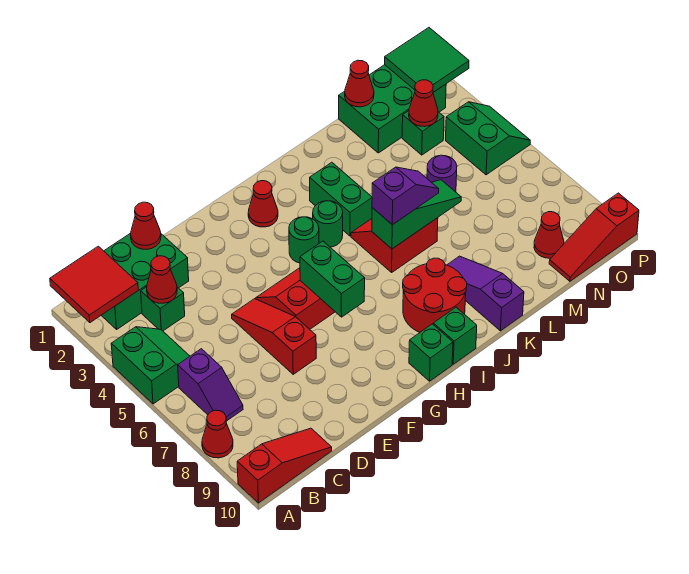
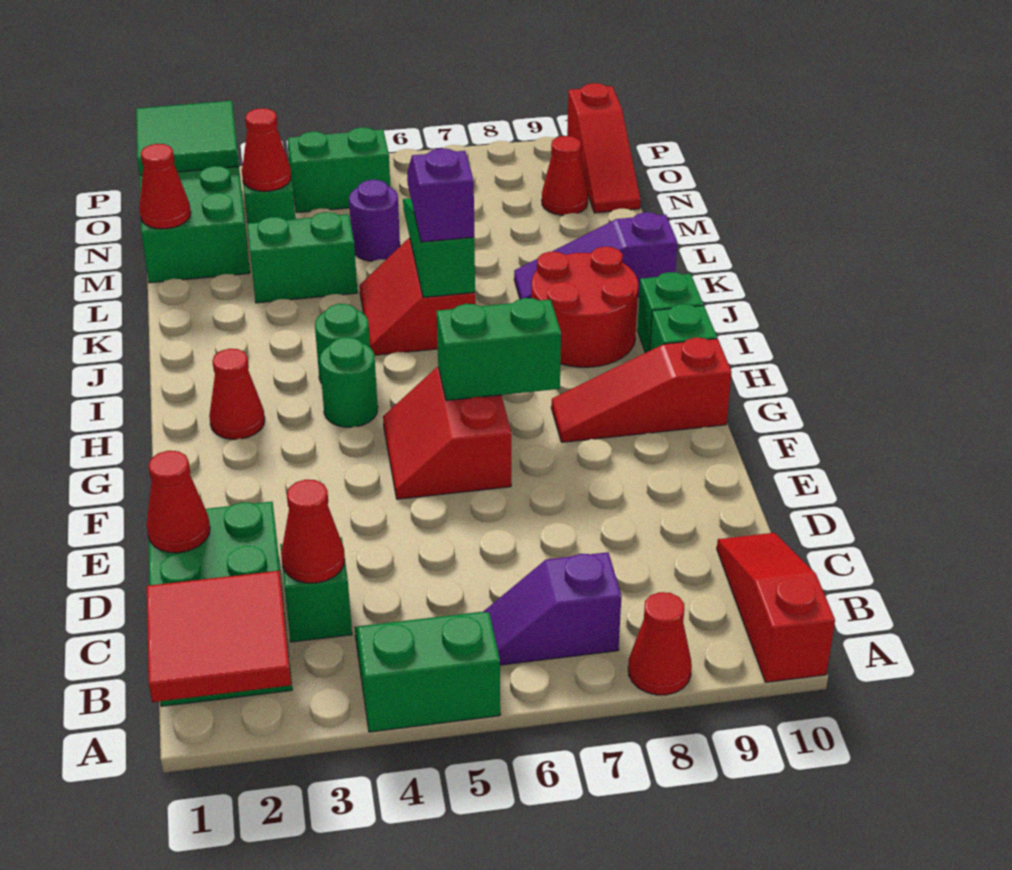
purple slope B6:B7 level 1 top 6 -> purple slope B6:B7 level 1 top 7
red slope E5:E7 level 1 top 7 -> red slope G8:G10 level 1 top 10
green brick J3:J4 level 1 -> green brick L3:L4 level 1

